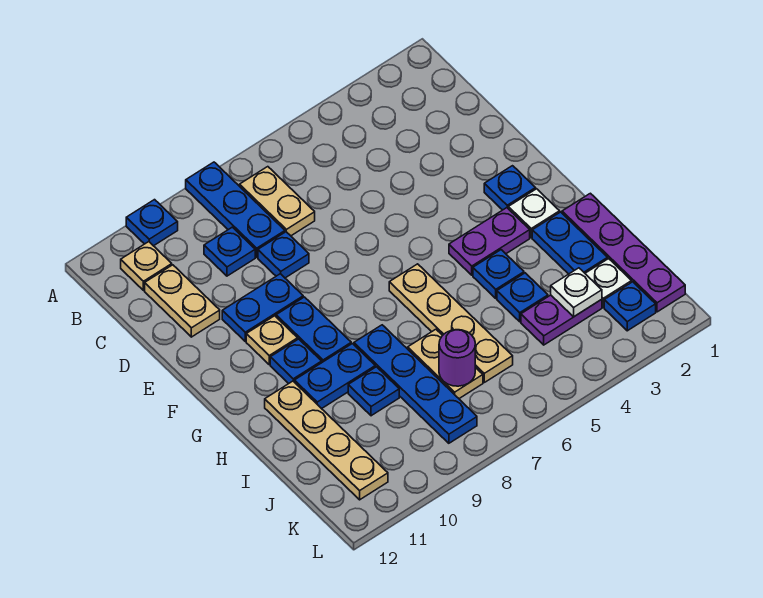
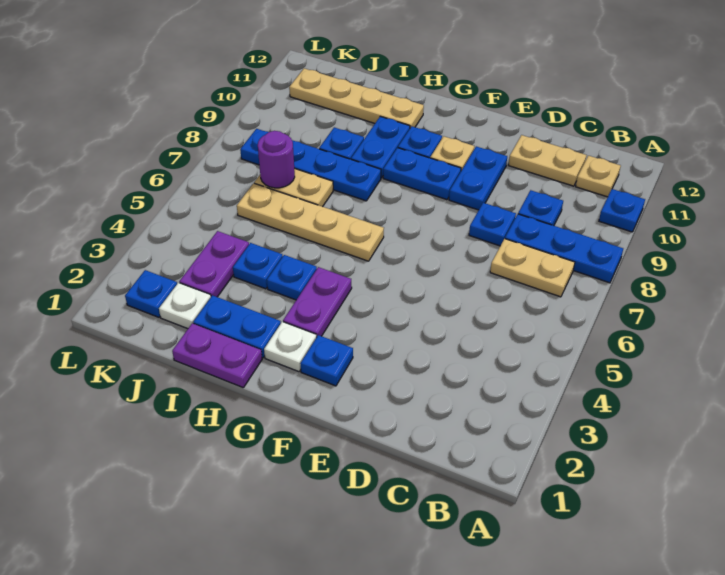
purple plate H1:K1 level 1 -> purple plate H1:I1 level 1
white plate J3 level 2 -> none

